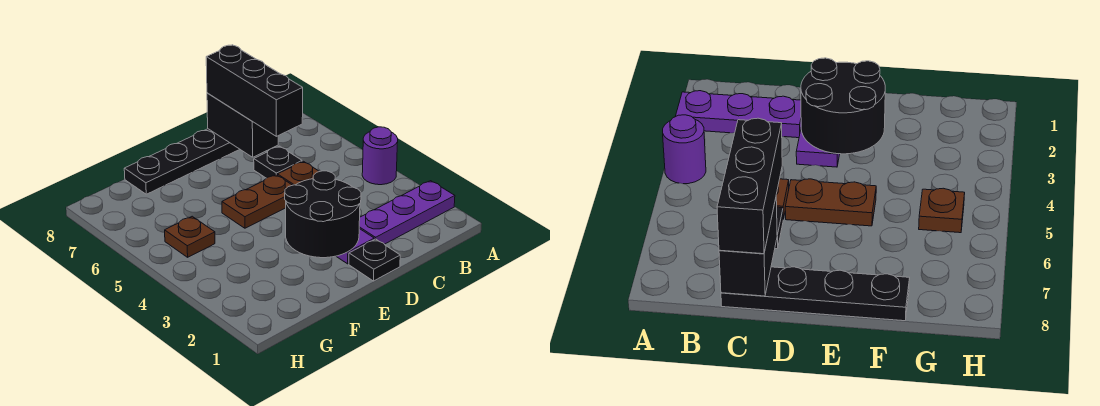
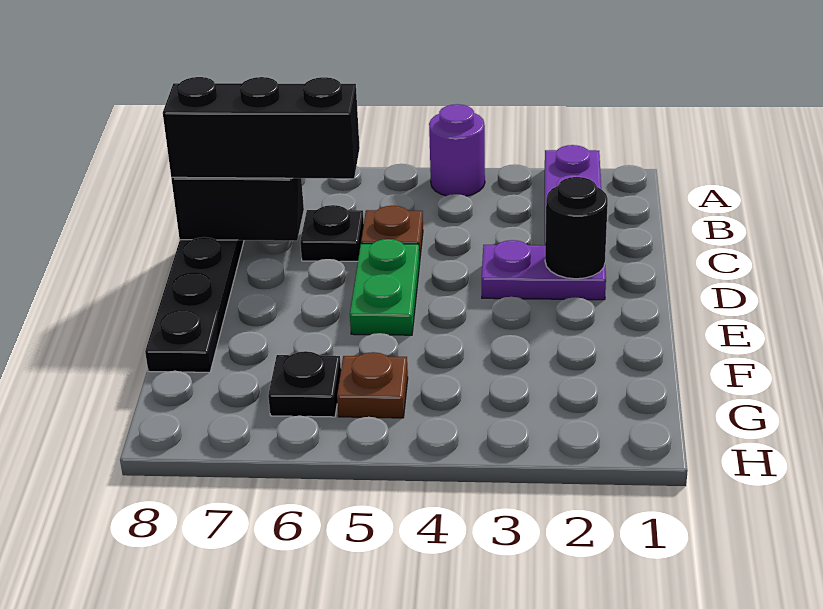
black plate D1 level 1 -> black plate G6 level 1
black round brick D2:E3 level 2 -> black round brick D2 level 2
brown plate D5:E5 level 1 -> green plate D5:E5 level 1

